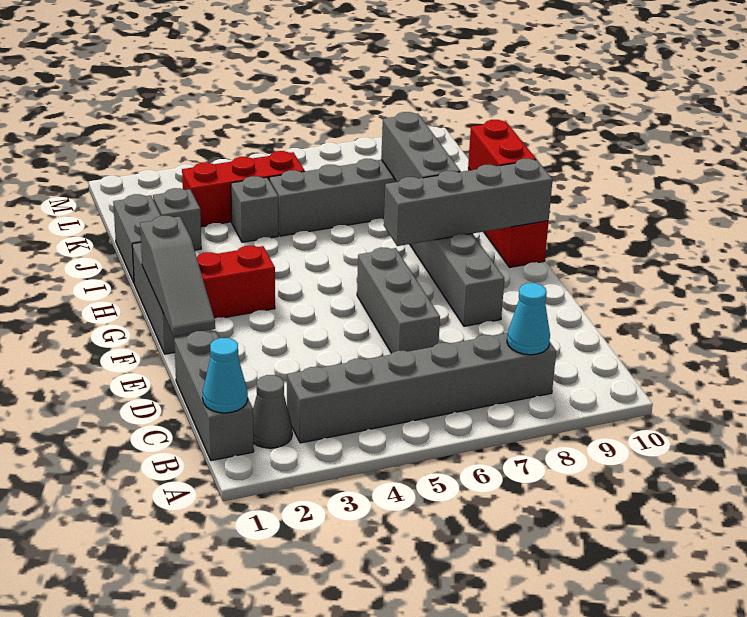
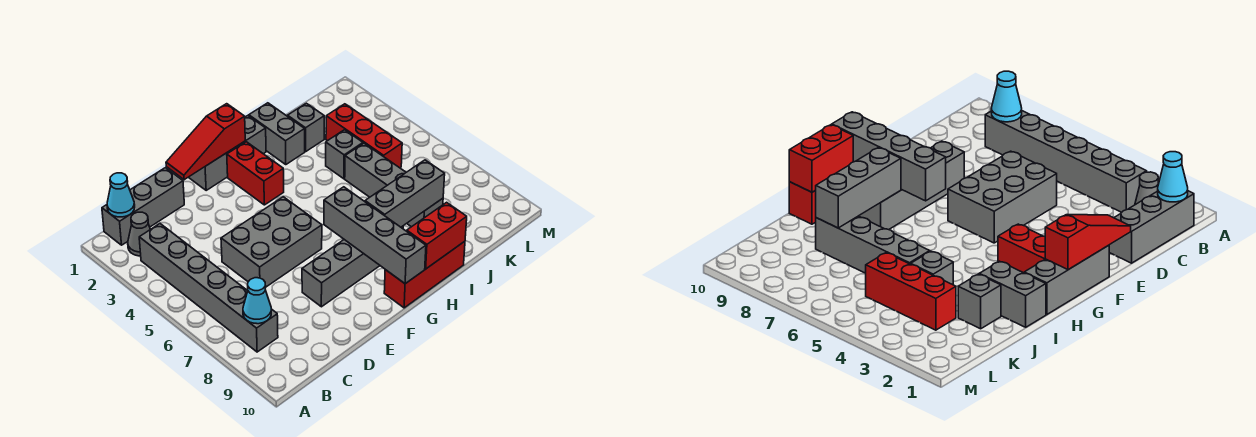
grey brick D6:F6 level 1 -> grey brick D5:F6 level 1
grey slope E1:G1 level 2 top G -> red slope E1:G1 level 2 top G
grey brick I1:J1 level 1 -> grey brick I1:I2 level 1

